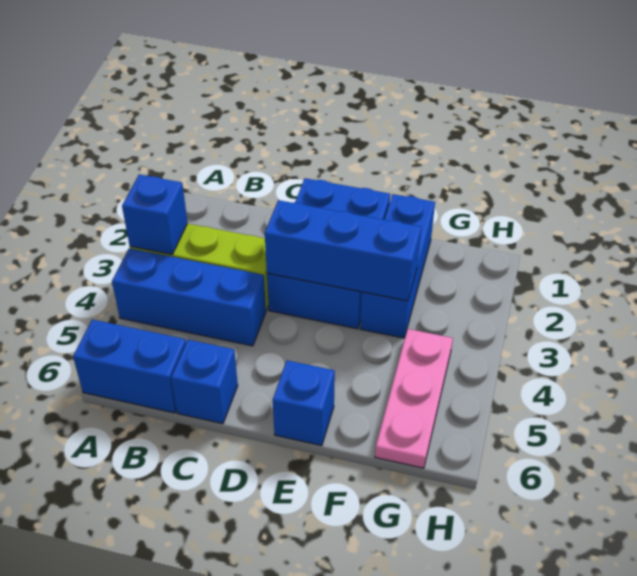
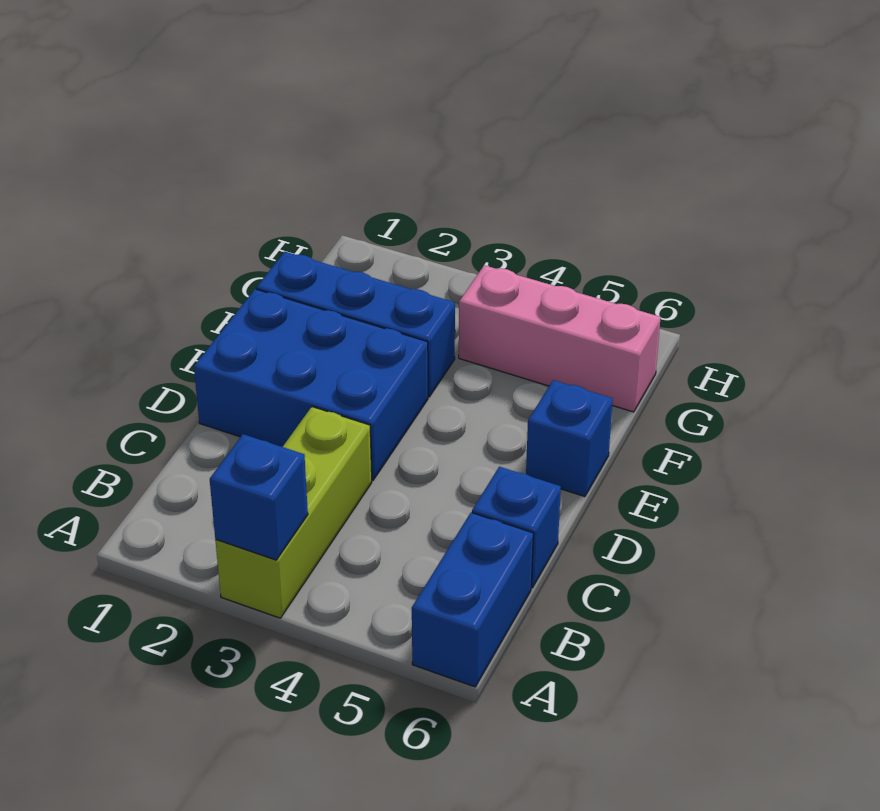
blue brick A4:C4 level 1 -> none
blue brick D3:F3 level 2 -> none
pink plate G4:G6 level 1 -> pink brick G4:G6 level 1

